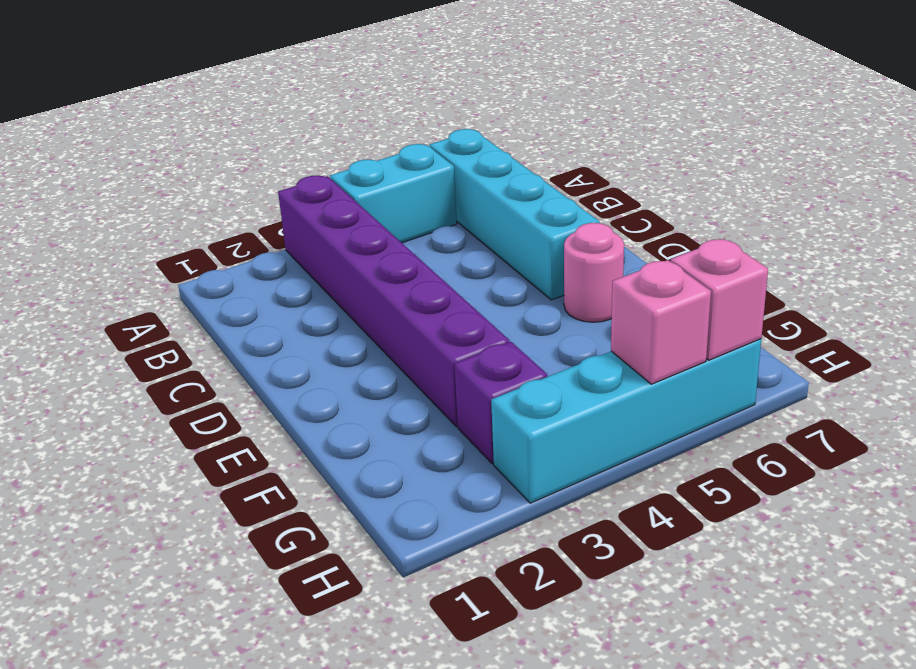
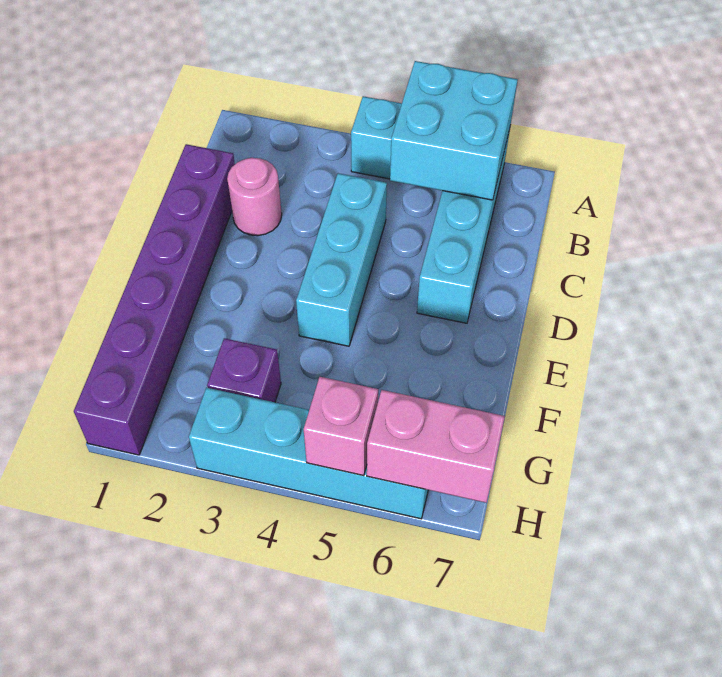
purple brick A3:F3 level 1 -> purple brick C1:H1 level 1
none -> cyan brick A5:B6 level 2
none -> cyan brick C4:E4 level 1
pink round brick E6 level 1 -> pink round brick C2 level 1
pink brick H6 level 2 -> pink brick H6:H7 level 2

